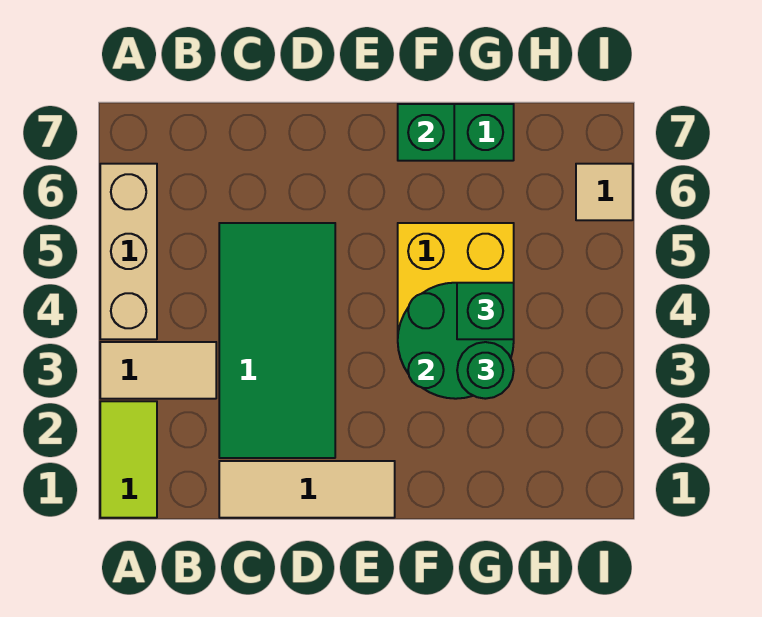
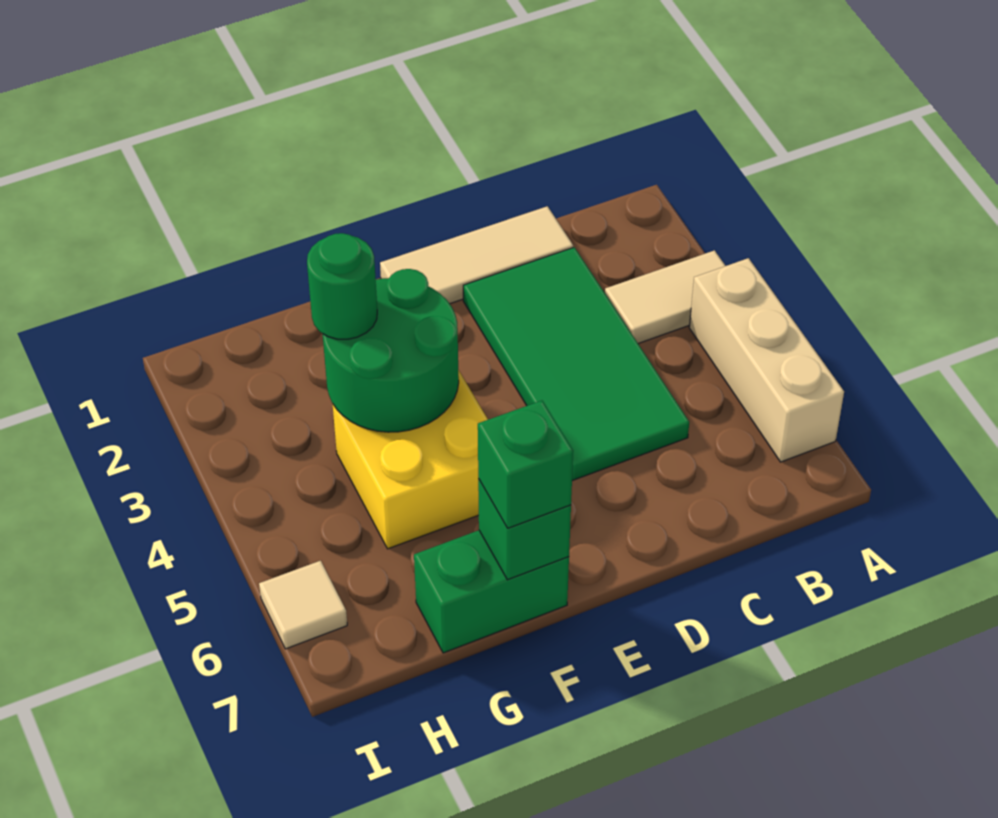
lime tile A1:A2 level 1 -> none
green brick G4 level 3 -> green brick F7 level 3

